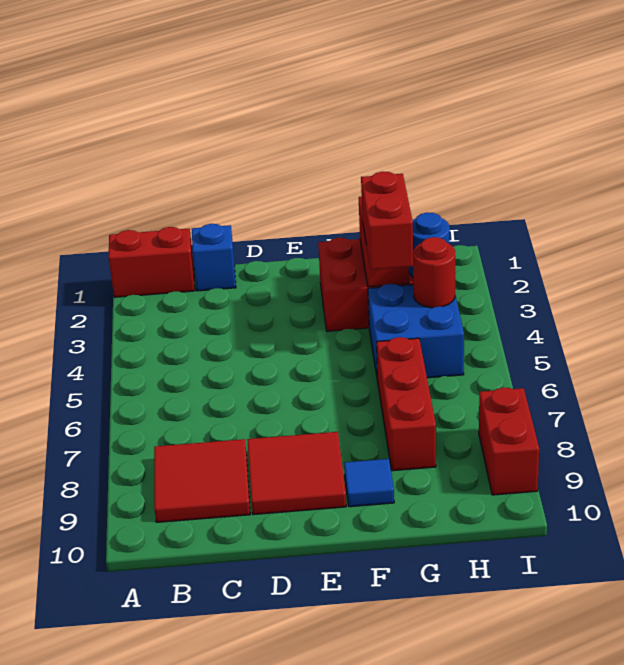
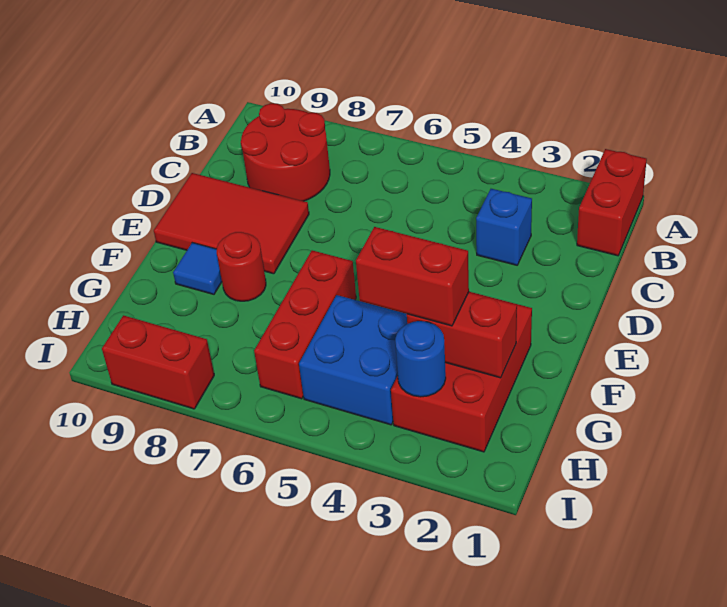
red tile B8:C9 level 1 -> red round brick B8:C9 level 1
blue brick C1 level 1 -> blue brick C3 level 1
red tile D8:E9 level 1 -> red tile D8:E10 level 1
red brick G6:G8 level 1 -> red brick F6:H6 level 1
red round brick H4 level 2 -> red round brick F8 level 1

